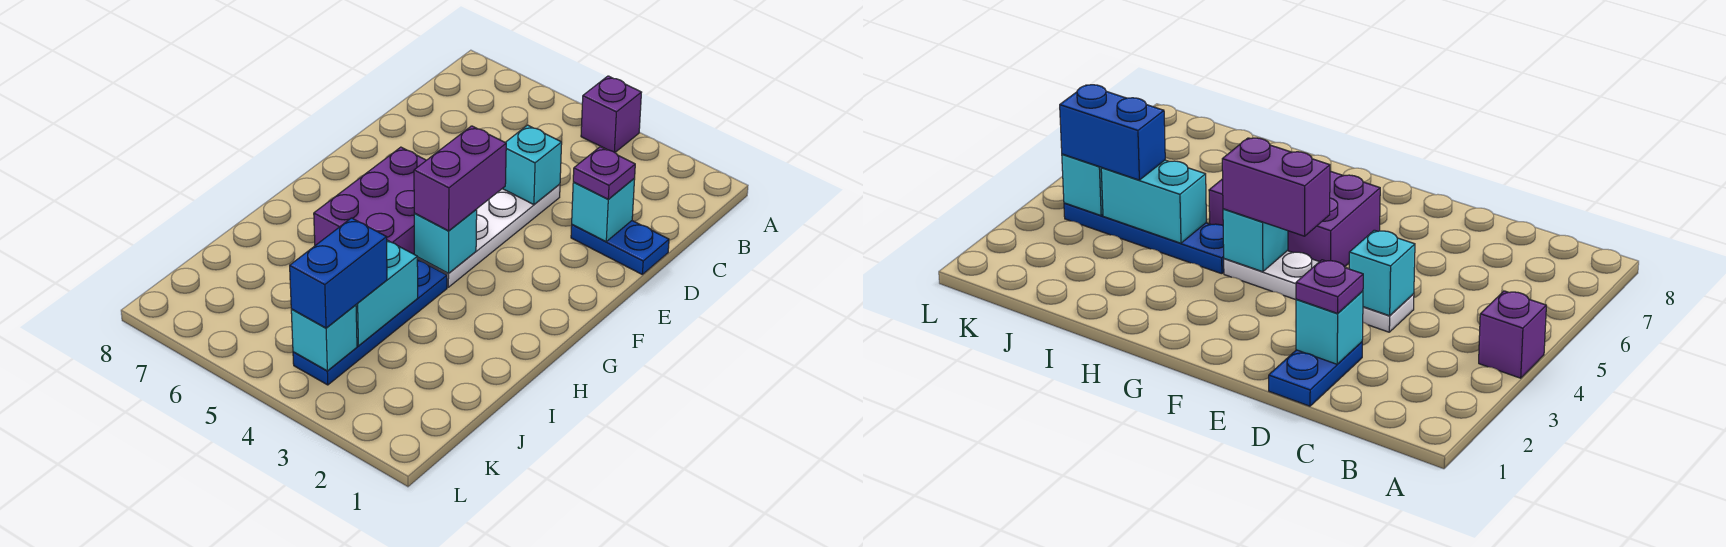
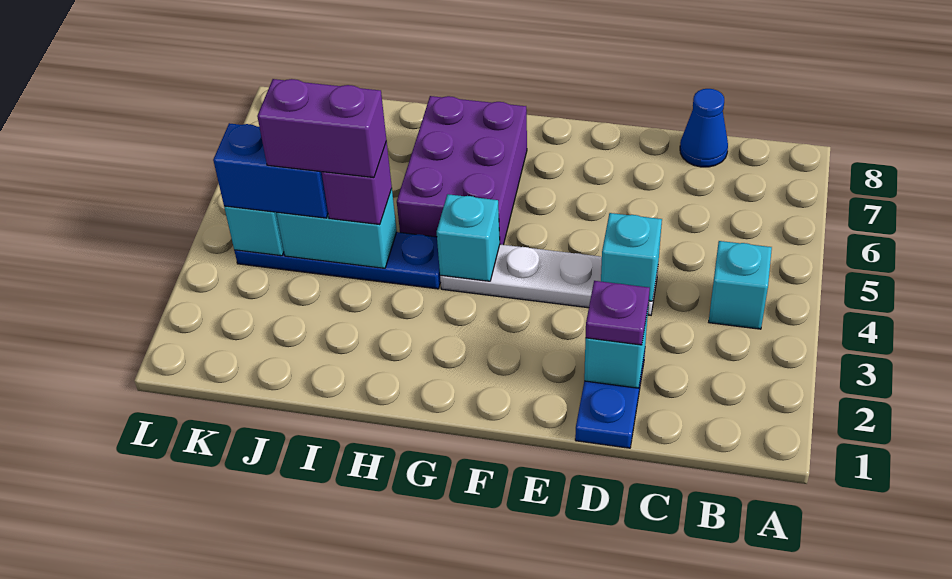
purple brick A4 level 1 -> purple brick I4 level 3
none -> cyan brick B4 level 1
none -> blue cone C8 level 1
purple brick F4:G4 level 3 -> purple brick I4:J4 level 4
purple brick F5:H6 level 1 -> purple brick G5:H7 level 1

